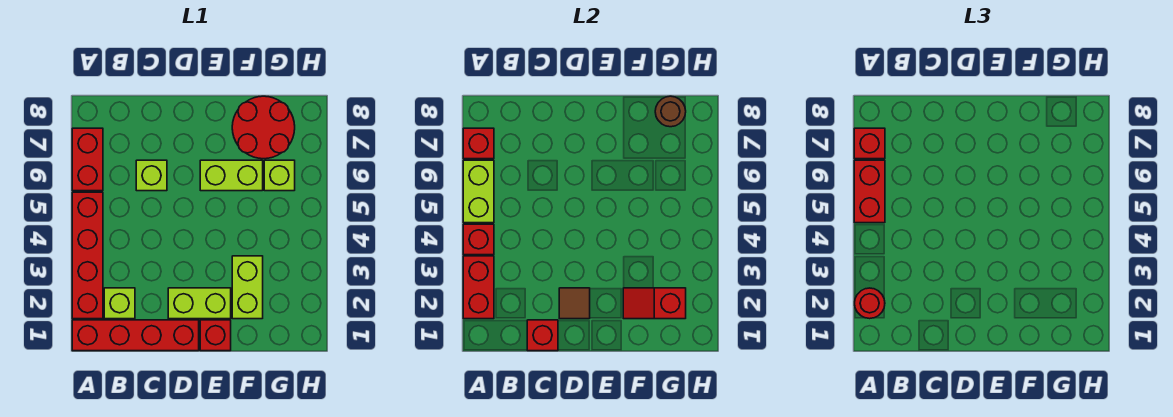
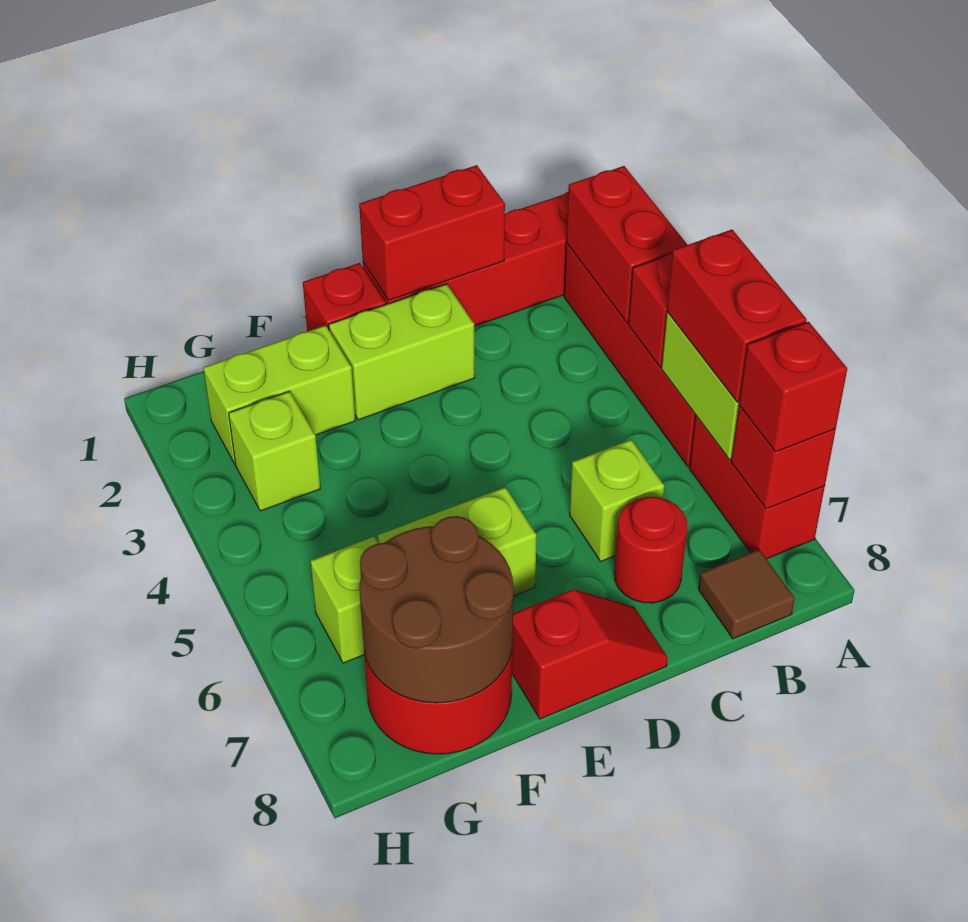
red round brick A2 level 3 -> red round brick C7 level 1
lime brick B2 level 1 -> lime brick G3 level 1
red brick C1 level 2 -> red brick C1:D1 level 2
brown tile D2 level 2 -> brown tile B8 level 1
lime brick F2:F3 level 1 -> lime brick F2:G2 level 1
red slope F2:G2 level 2 top G -> red slope D8:E8 level 1 top E
brown round brick G8 level 2 -> brown round brick F7:G8 level 2

